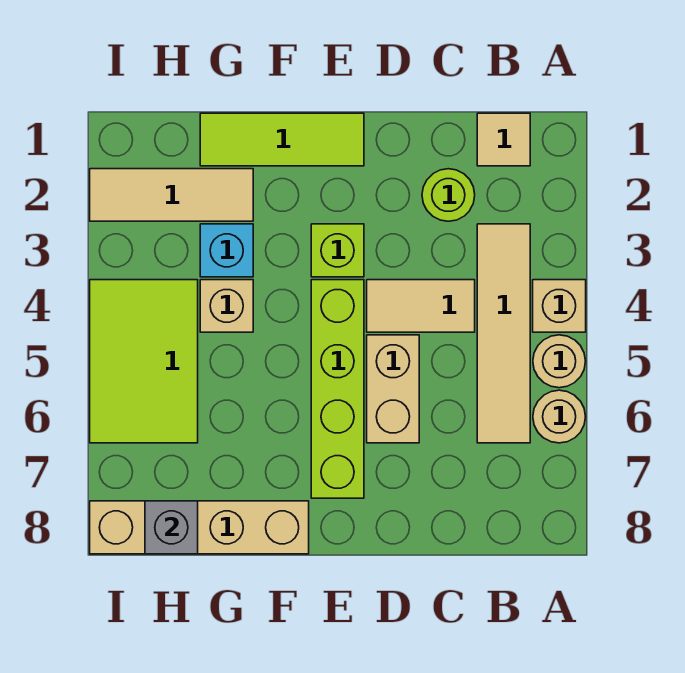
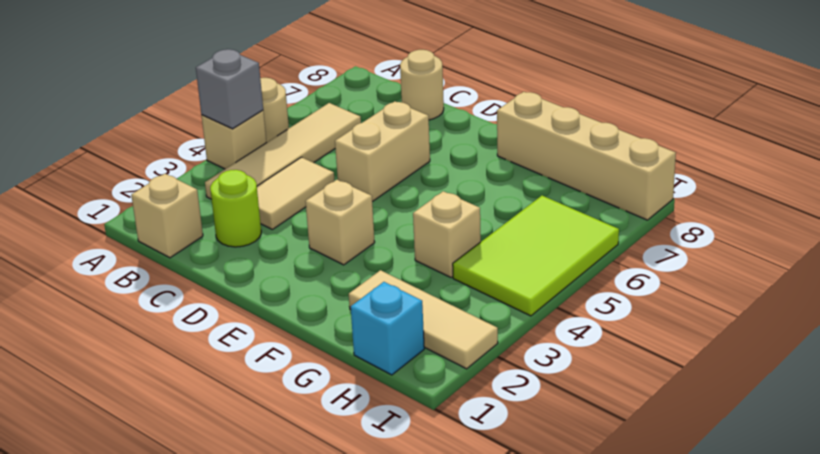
tan round brick A6 level 1 -> tan round brick C8 level 1
tan tile B1 level 1 -> tan brick B1 level 1
tan tile C4:D4 level 1 -> tan tile C3:C4 level 1
lime tile E1:G1 level 1 -> none
lime brick E3 level 1 -> tan brick E3 level 1
lime brick E4:E7 level 1 -> none
cyan brick G3 level 1 -> cyan brick H1 level 1
grey brick H8 level 2 -> grey brick A4 level 2

